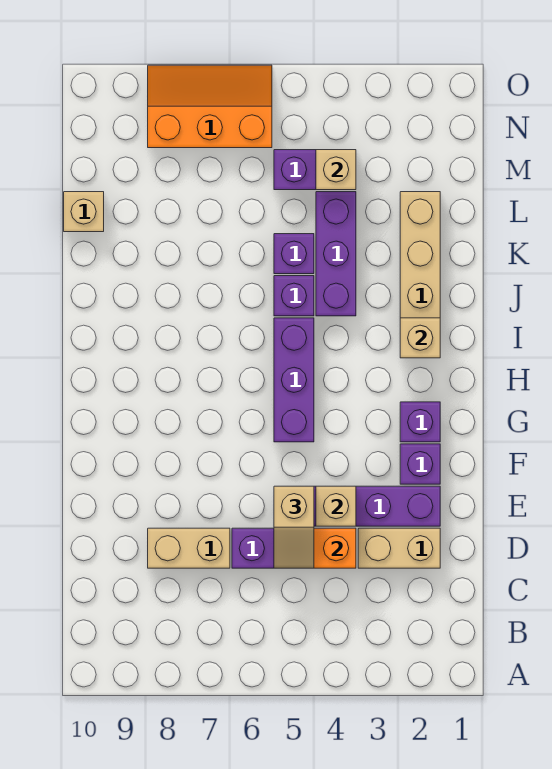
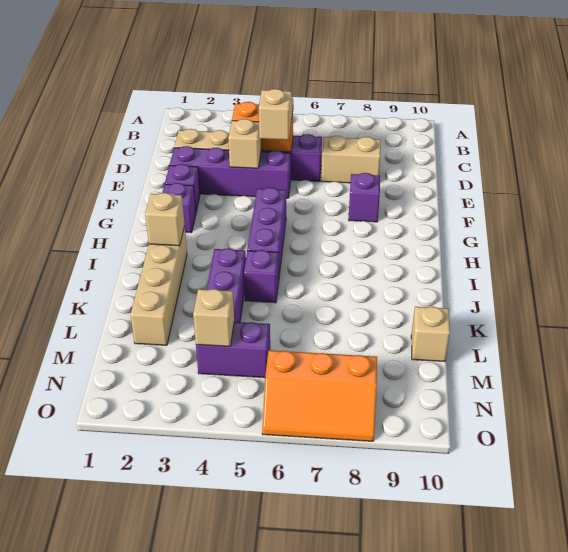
purple brick K5 level 1 -> purple brick F8 level 1

